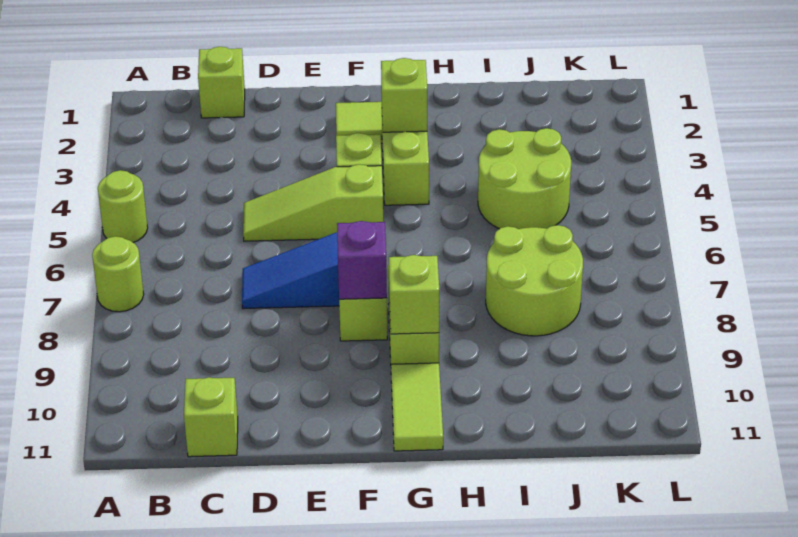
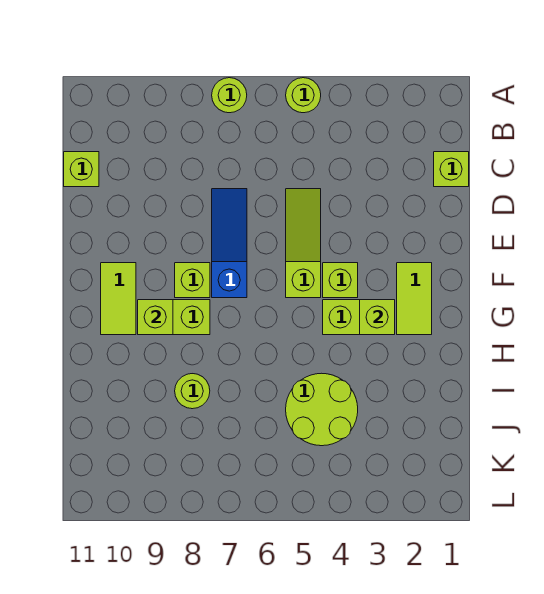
purple brick F8 level 2 -> none
lime tile G10:G11 level 1 -> lime tile F10:G10 level 1
lime round brick I7:J8 level 1 -> lime round brick I8 level 1

